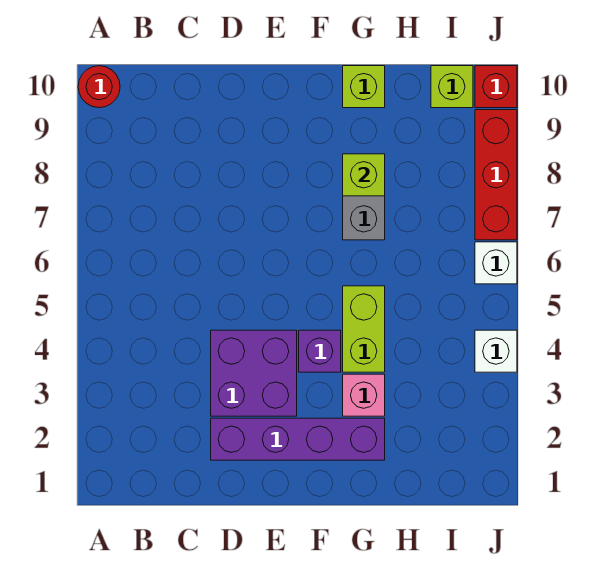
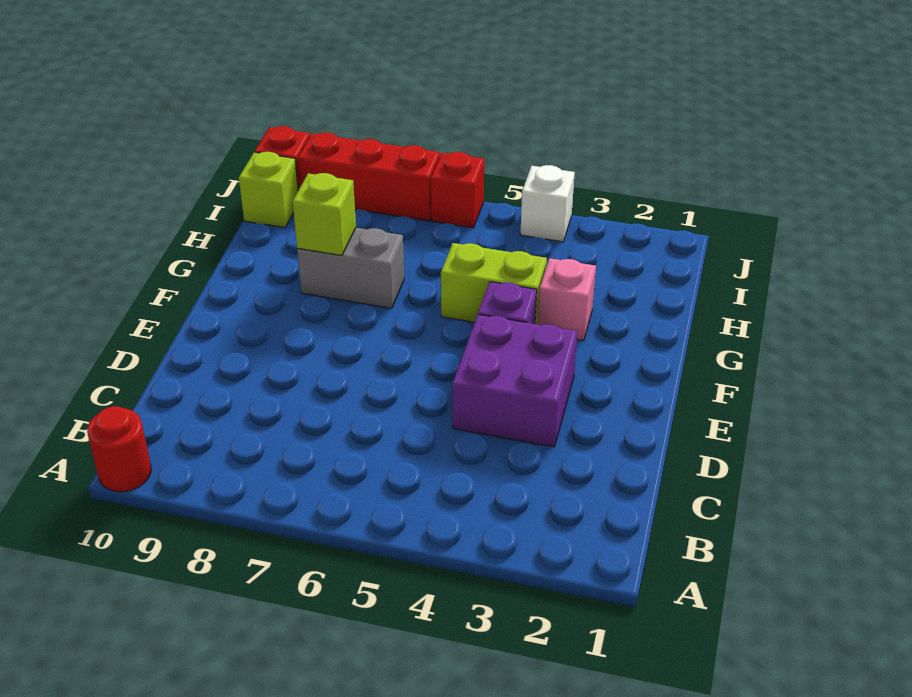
purple brick D2:G2 level 1 -> none
lime brick G10 level 1 -> none
white brick J6 level 1 -> red brick J6 level 1

